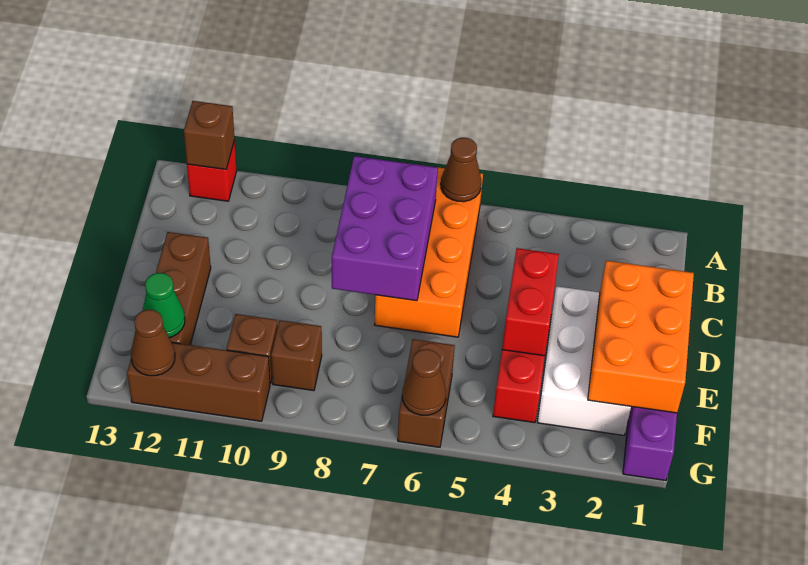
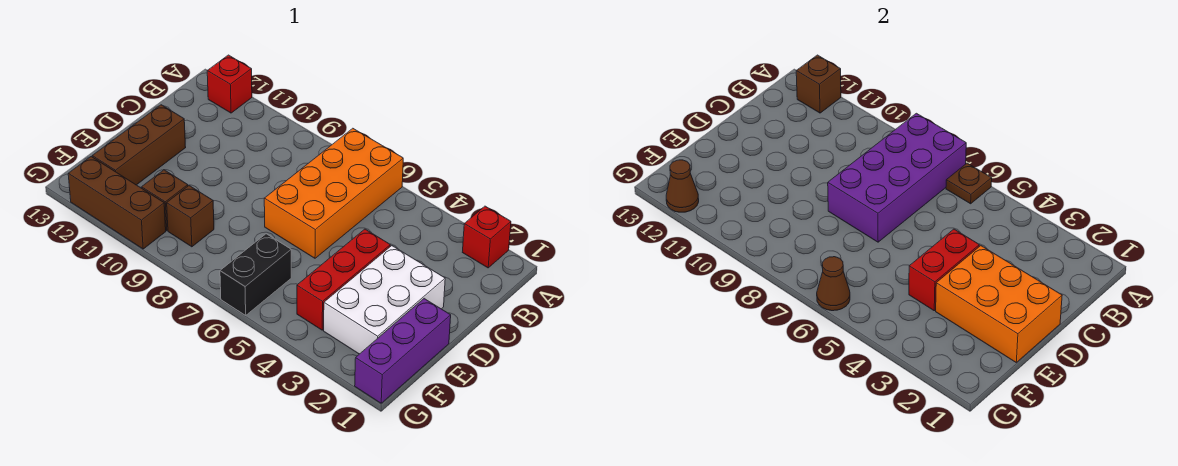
none -> red brick A2 level 1
brown cone A6 level 2 -> brown plate A6 level 2
purple brick B7:D8 level 2 -> purple brick A7:D8 level 2
orange brick D1:F2 level 2 -> orange brick D1:E3 level 2
brown brick F6:G6 level 1 -> black brick F6:G6 level 1
green cone F12 level 2 -> none

